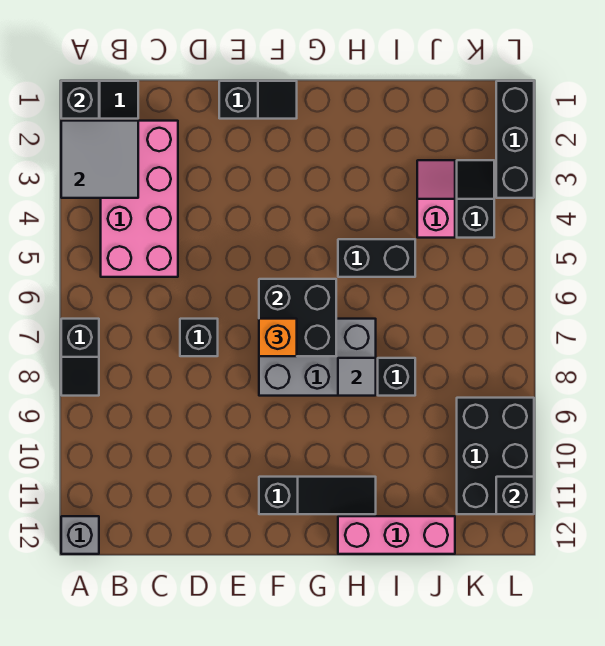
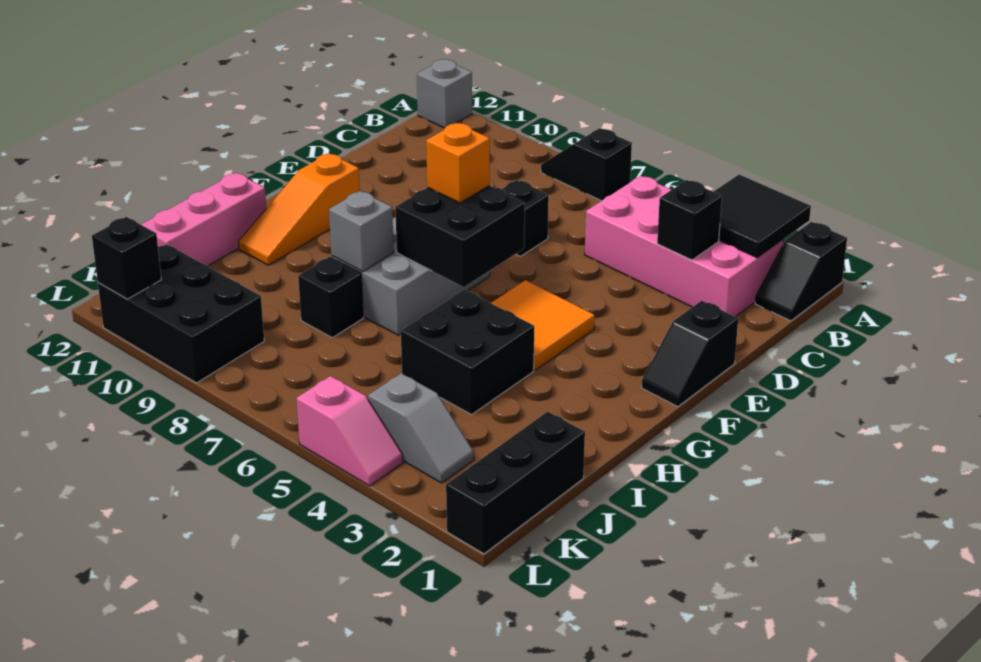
black brick A1 level 2 -> black brick C3 level 2
grey tile A2:B3 level 2 -> black tile A2:B3 level 2
none -> orange tile F4:G5 level 1
black slope F11:H11 level 1 top F -> orange slope F11:H11 level 1 top F
black brick H5:I5 level 1 -> black brick H4:I5 level 1
grey tile H8 level 2 -> grey brick H8 level 2
pink slope J3:J4 level 1 top 4 -> pink slope L4:L5 level 1 top 5
black slope K3:K4 level 1 top 4 -> grey slope K3:K4 level 1 top 4
black brick L1:L3 level 1 -> black brick J1:L1 level 1

